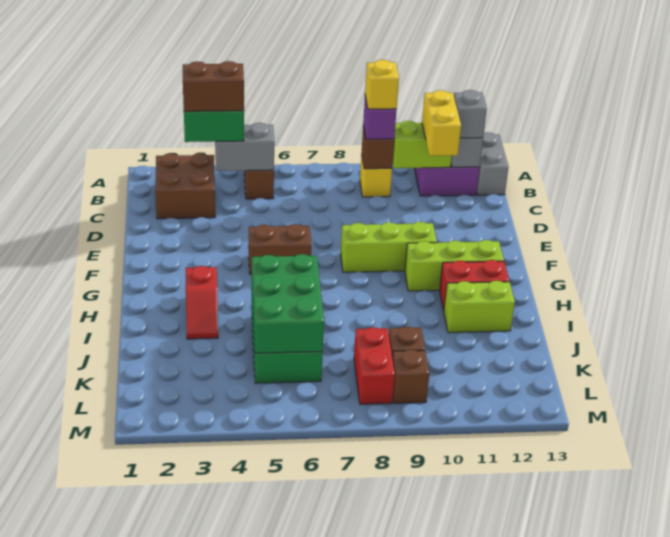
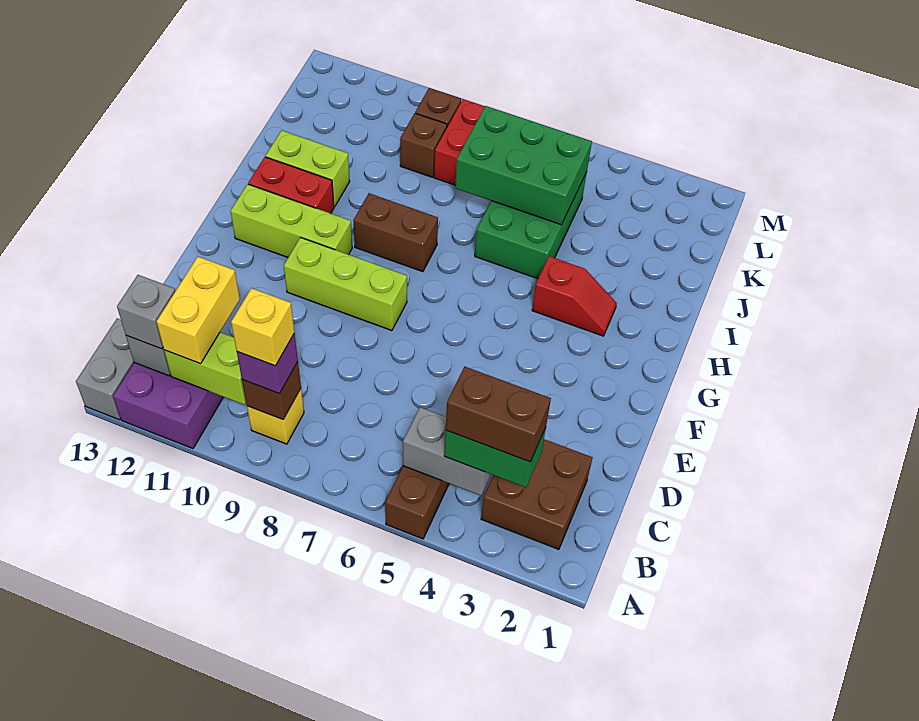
brown brick F5:F6 level 1 -> brown brick H8:H9 level 1
red slope H3:I3 level 1 top H -> red slope H3:H4 level 1 top 4
green brick I5:K6 level 2 -> green brick J5:K7 level 2

